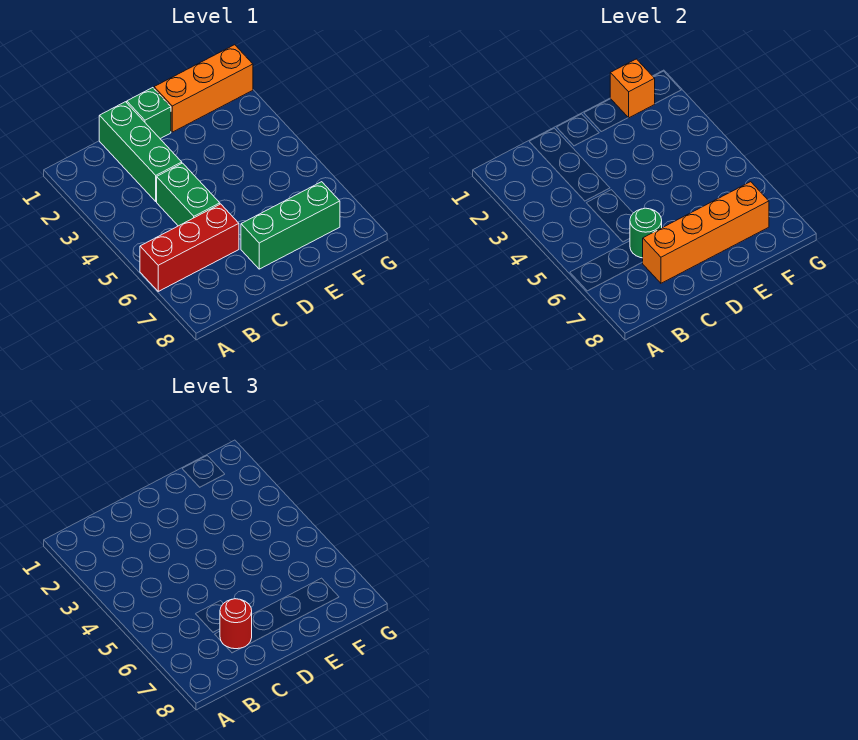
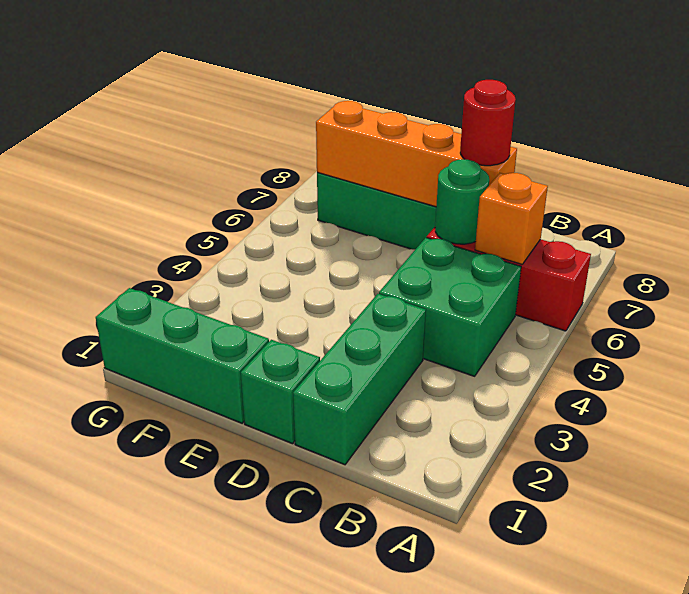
green brick C4:C5 level 1 -> green brick B4:C5 level 1
orange brick E1:G1 level 1 -> green brick E1:G1 level 1
orange brick F1 level 2 -> orange brick B6 level 2

